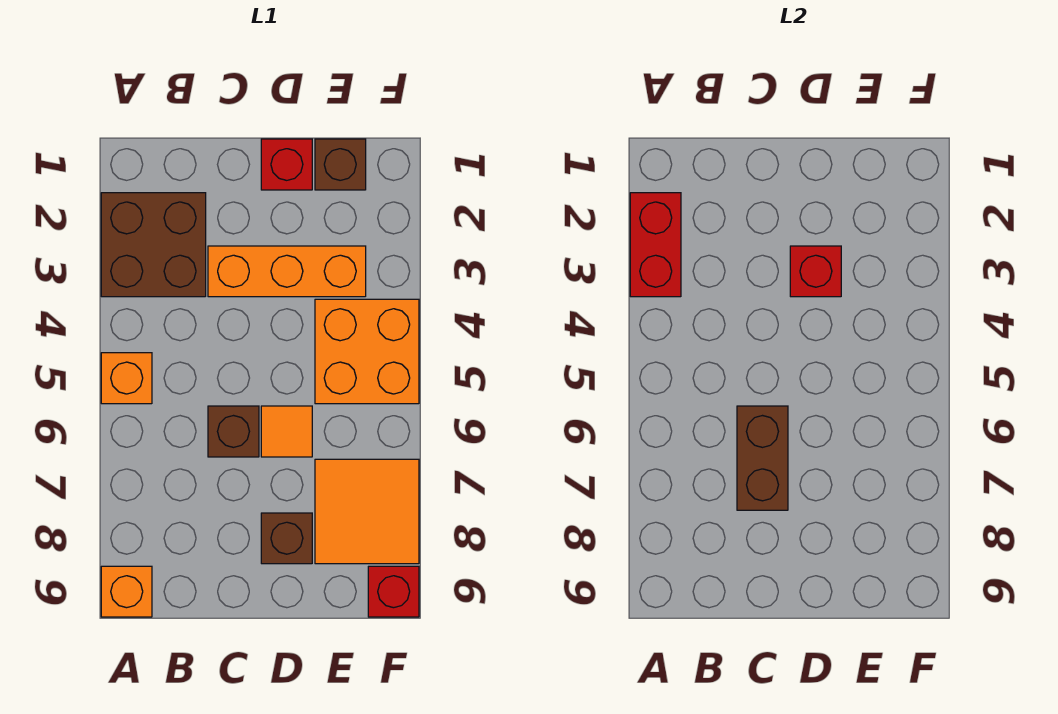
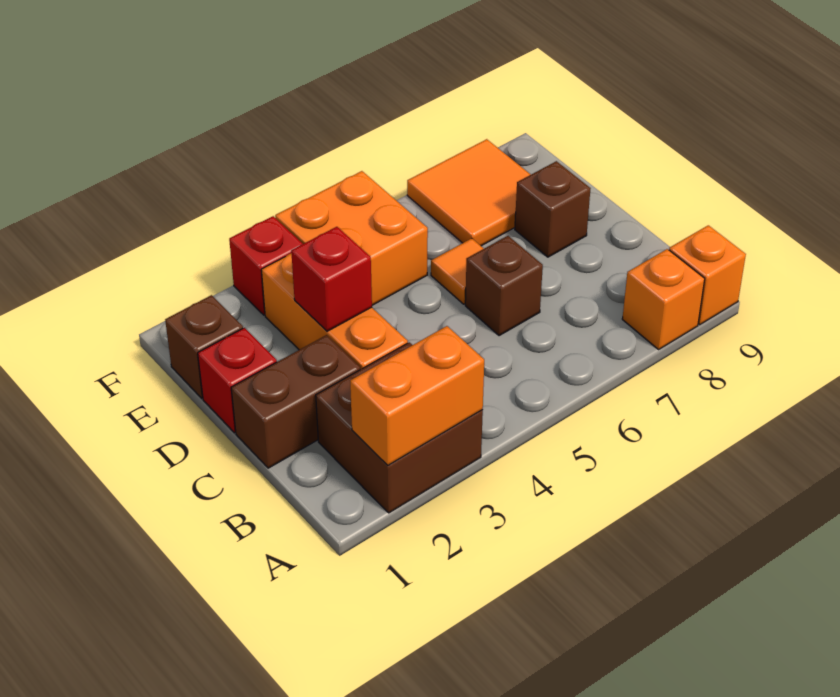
red brick A2:A3 level 2 -> orange brick A2:A3 level 2
orange brick A5 level 1 -> orange brick A8 level 1
brown brick C6:C7 level 2 -> brown brick C1:C2 level 1
red brick F9 level 1 -> red brick F3 level 1

